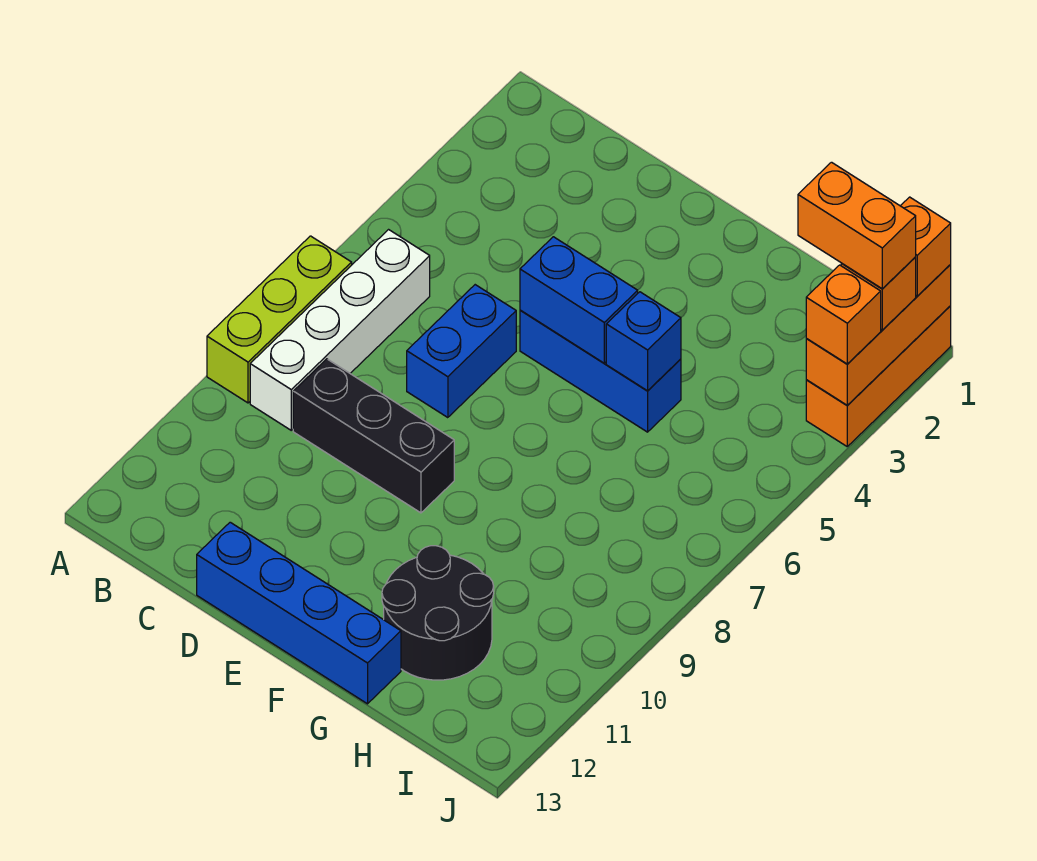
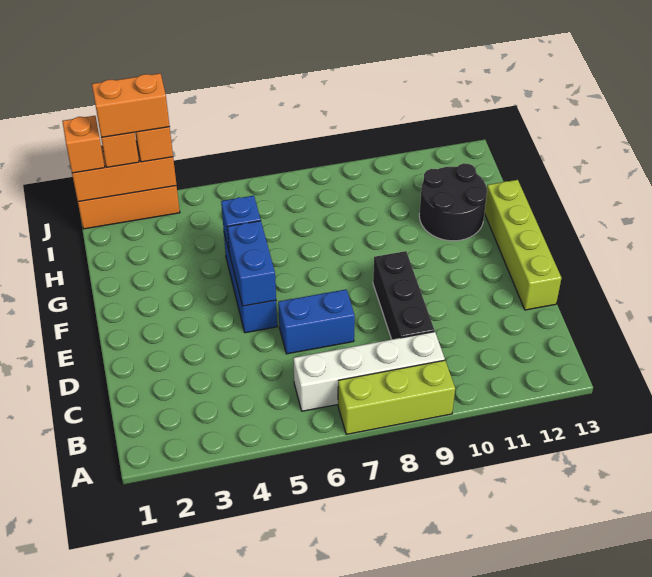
blue brick D13:G13 level 1 -> lime brick D13:G13 level 1
orange brick I2:J2 level 4 -> orange brick J2:J3 level 4

